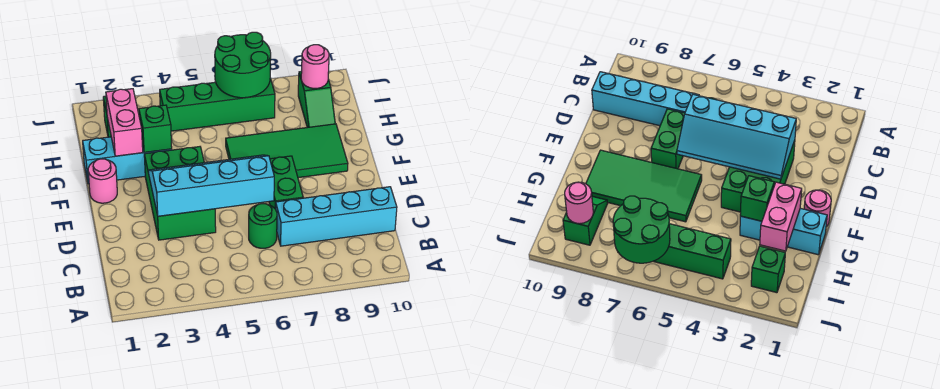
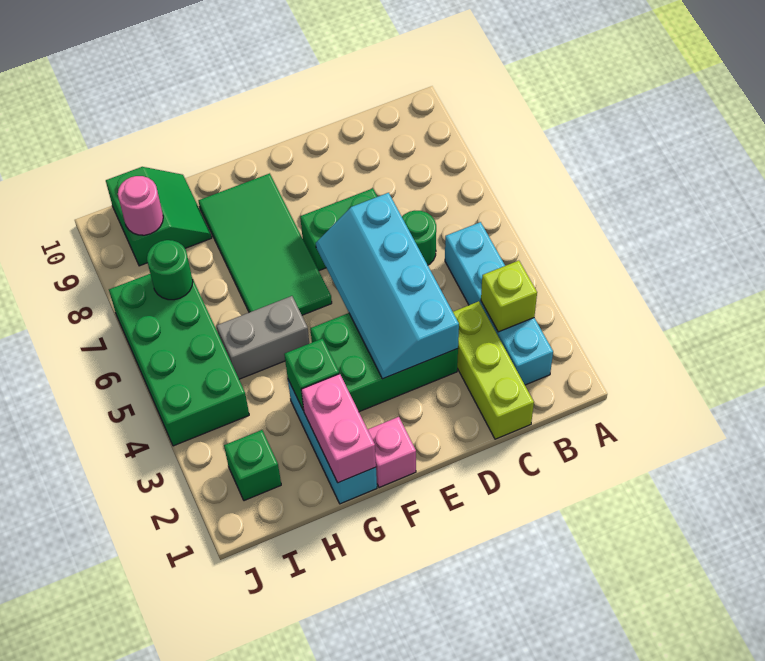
none -> lime brick B3 level 2
none -> lime brick C1:C3 level 1
cyan brick C7:C10 level 1 -> cyan brick B2:B5 level 1
pink round brick F1 level 1 -> pink brick F1 level 1
pink brick G2:H2 level 2 -> pink brick G1:G2 level 2
none -> grey brick G5:H5 level 1
green slope H9:I9 level 1 top I -> green slope H9:I10 level 1 top I
green brick I4:I7 level 1 -> green brick I4:J7 level 1
green round brick I6:J7 level 2 -> green round brick I7 level 2

